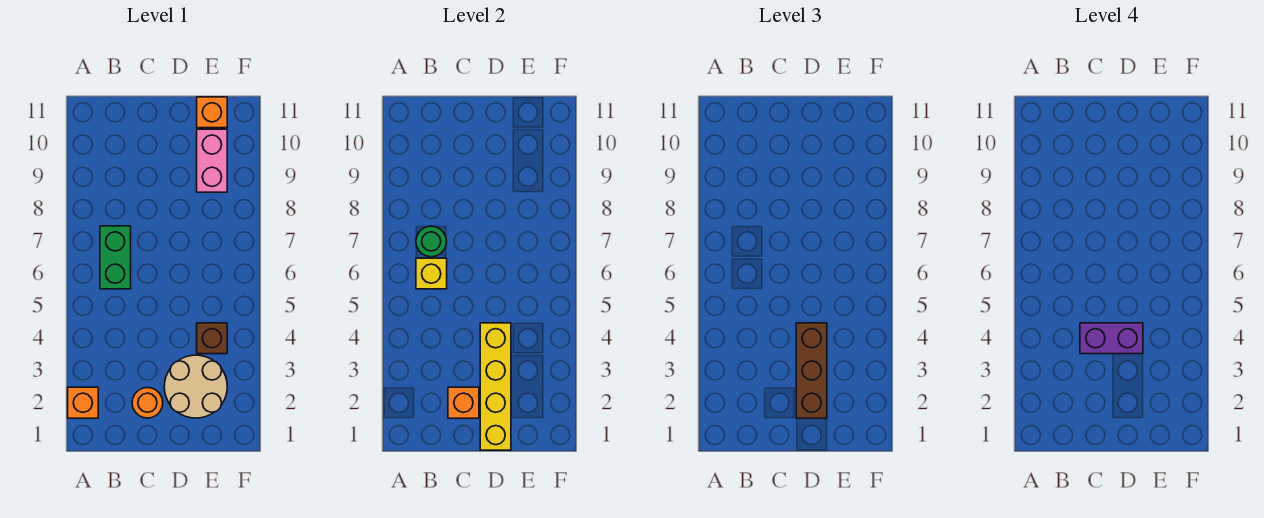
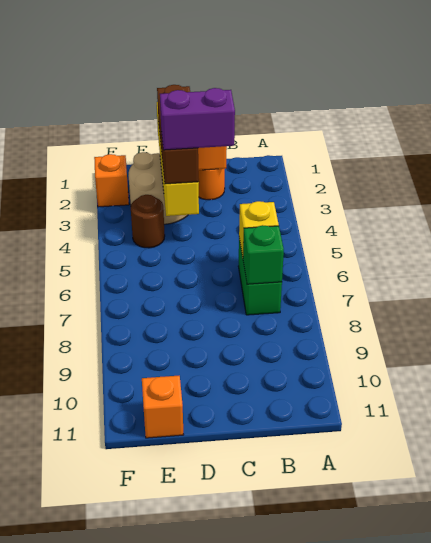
orange brick A2 level 1 -> orange brick F2 level 1
green round brick B7 level 2 -> green brick B7 level 2
brown brick E4 level 1 -> brown round brick E4 level 1
pink brick E9:E10 level 1 -> none

